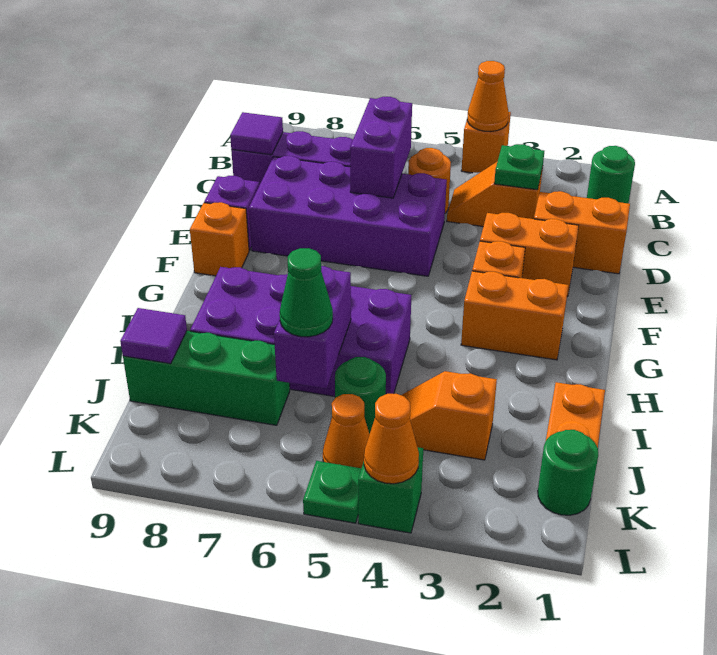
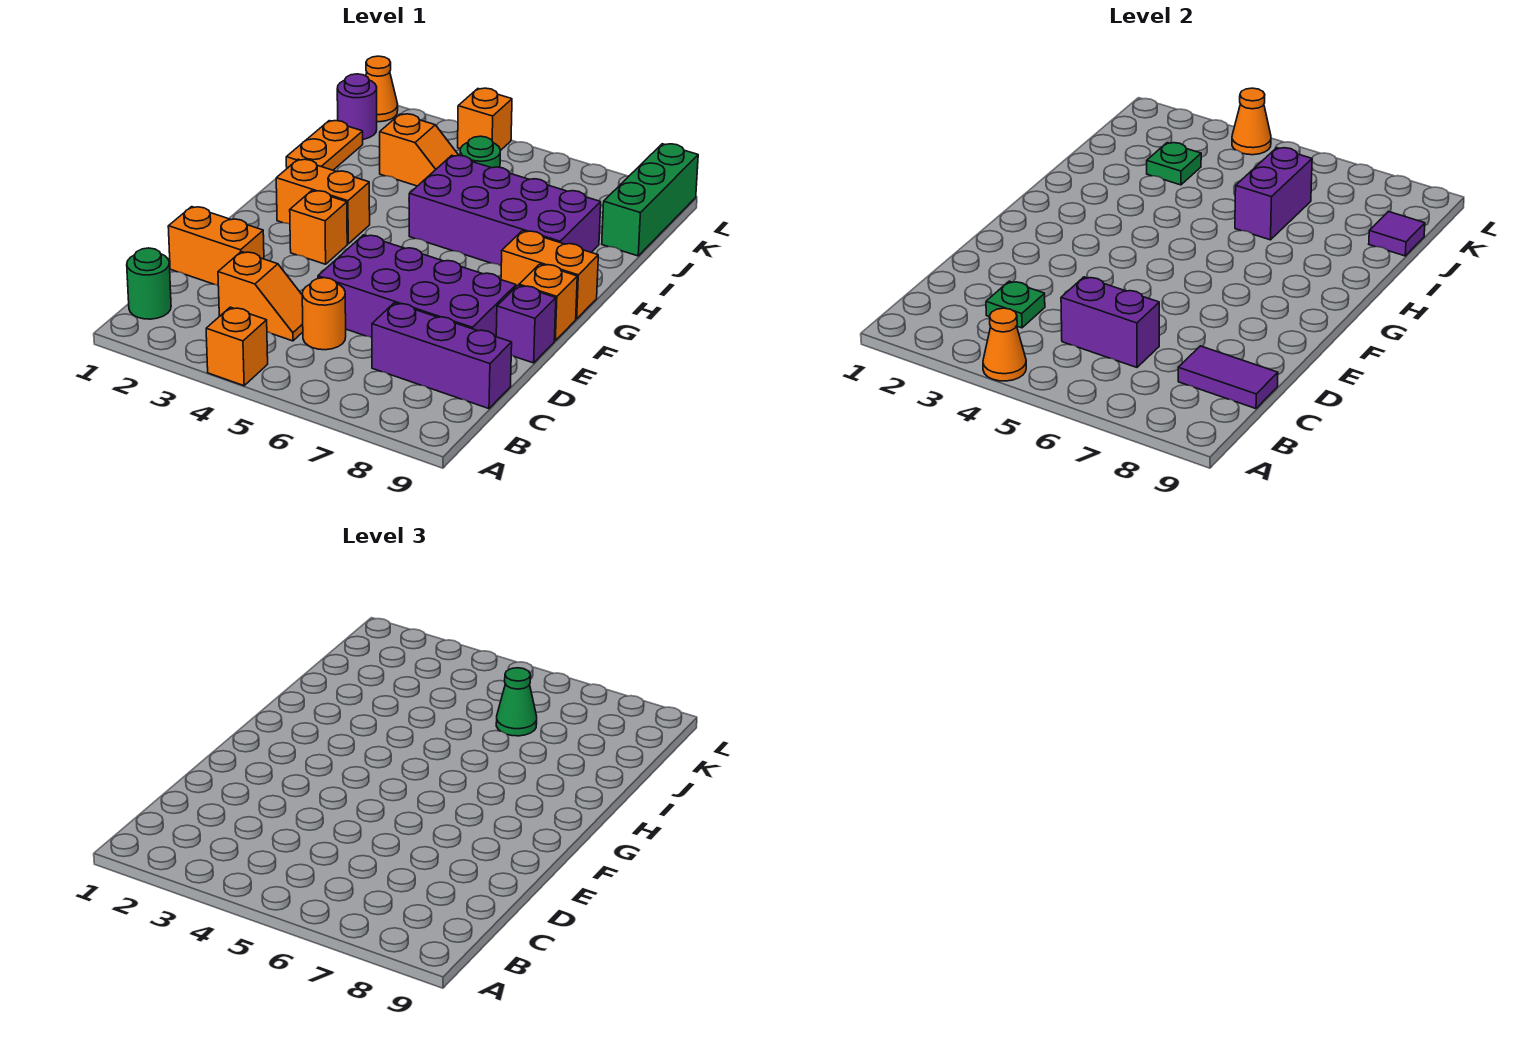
purple brick C6:D6 level 2 -> purple brick C5:C6 level 2
purple tile C9 level 2 -> purple tile C8:C9 level 2
orange brick E2:E3 level 1 -> orange brick G8:G9 level 1
green brick J7:J9 level 1 -> green brick J9:L9 level 1
green round brick K1 level 1 -> purple round brick K1 level 1
orange cone K5 level 1 -> orange cone L1 level 1
green brick L4 level 1 -> orange brick L4 level 1
green plate L5 level 1 -> green plate J3 level 2

